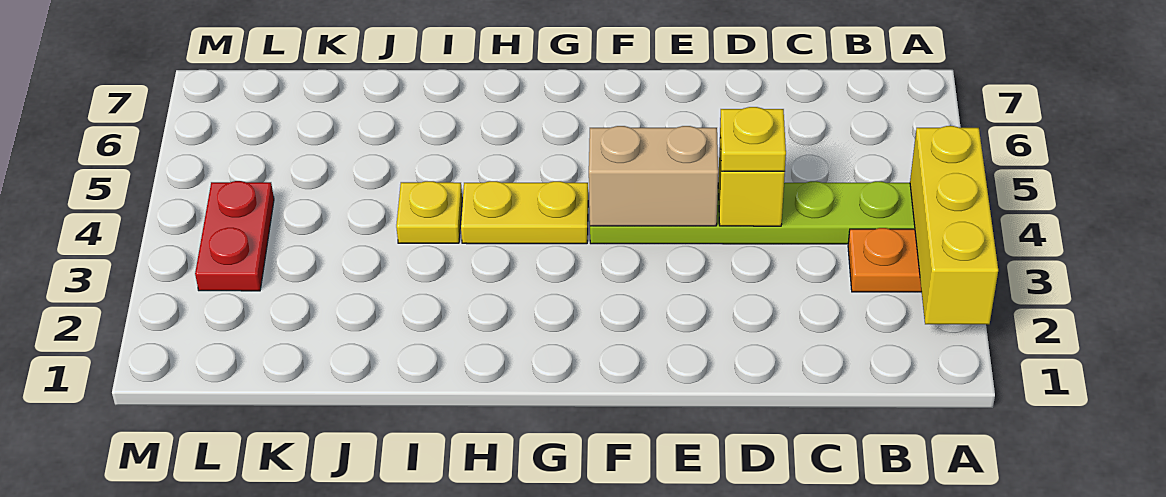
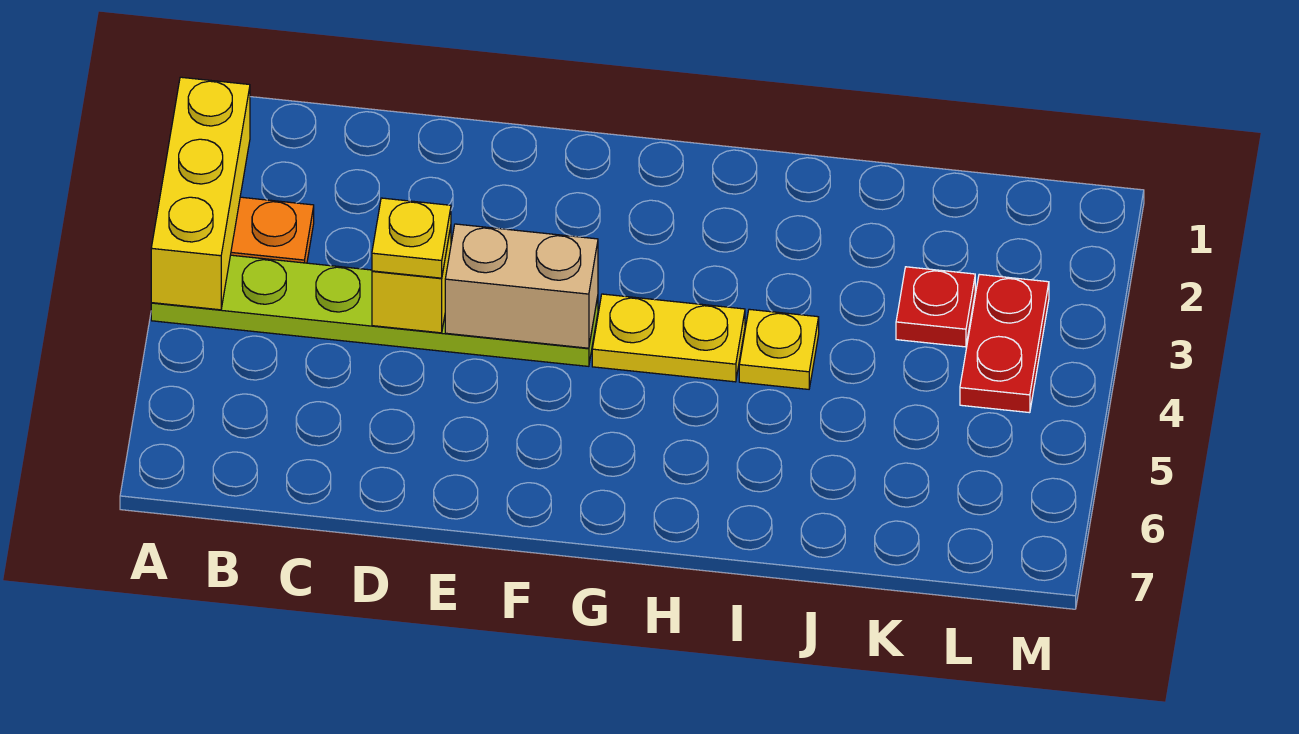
none -> red plate K3 level 1

